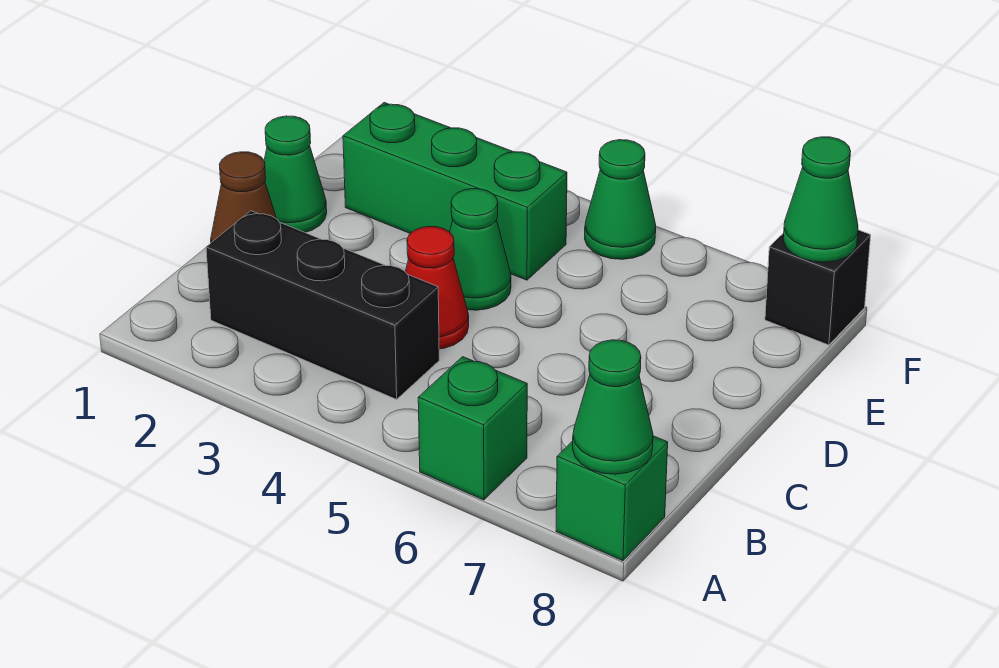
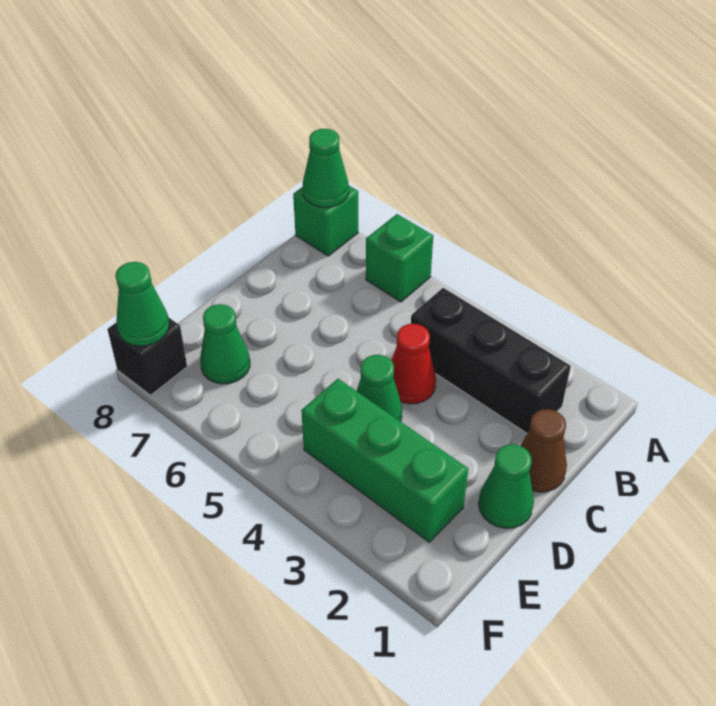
green cone F5 level 1 -> green cone E7 level 1

